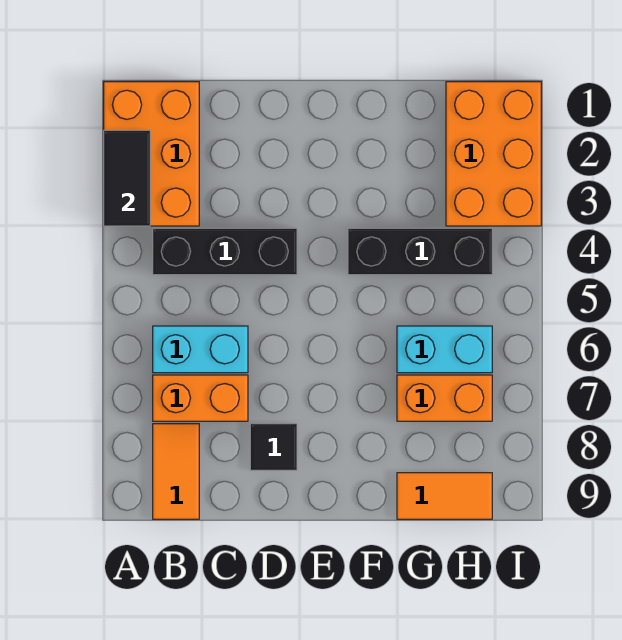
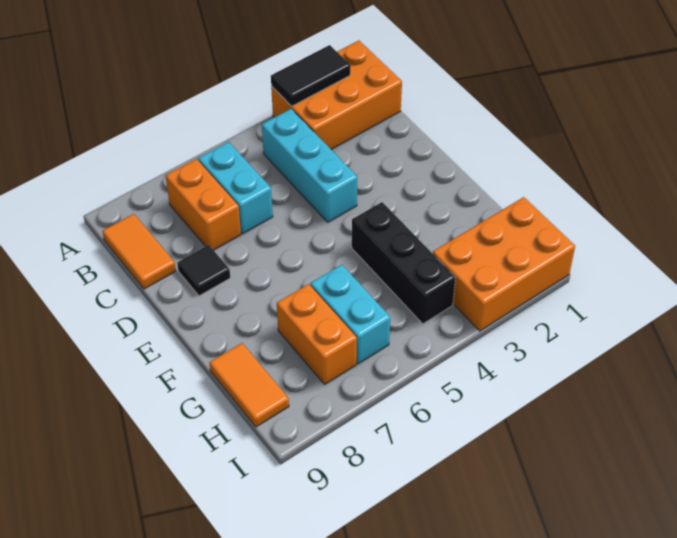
black brick B4:D4 level 1 -> cyan brick B4:D4 level 1
orange tile B8:B9 level 1 -> orange tile B9:C9 level 1

